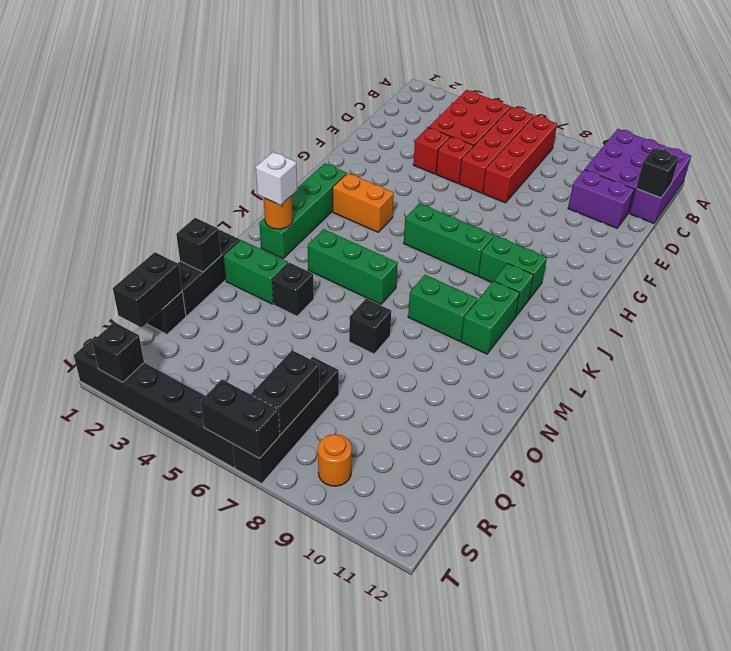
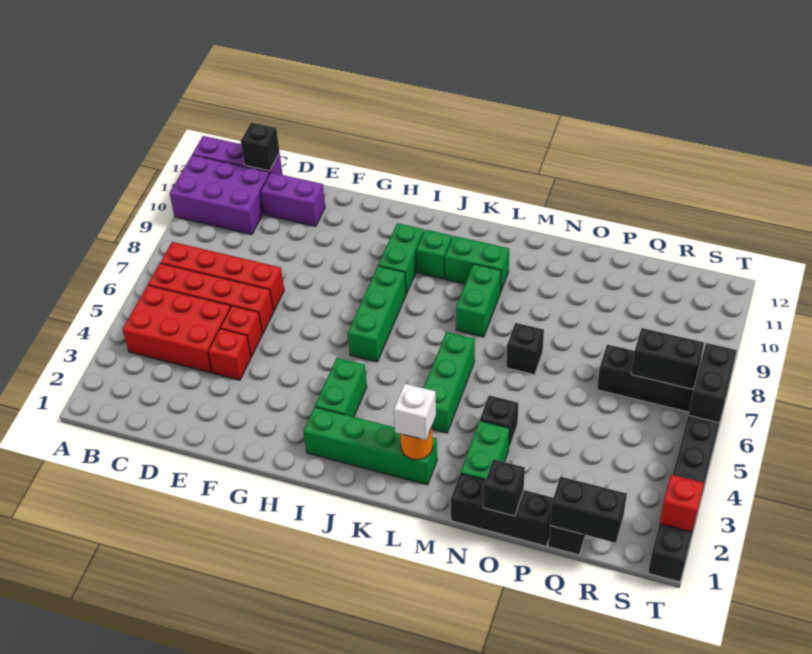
purple brick D10:D11 level 1 -> purple brick D11:E11 level 1
orange brick I3:I4 level 1 -> green brick I3:I4 level 1
orange round brick S9 level 1 -> none
black brick T2 level 2 -> red brick T2 level 2

